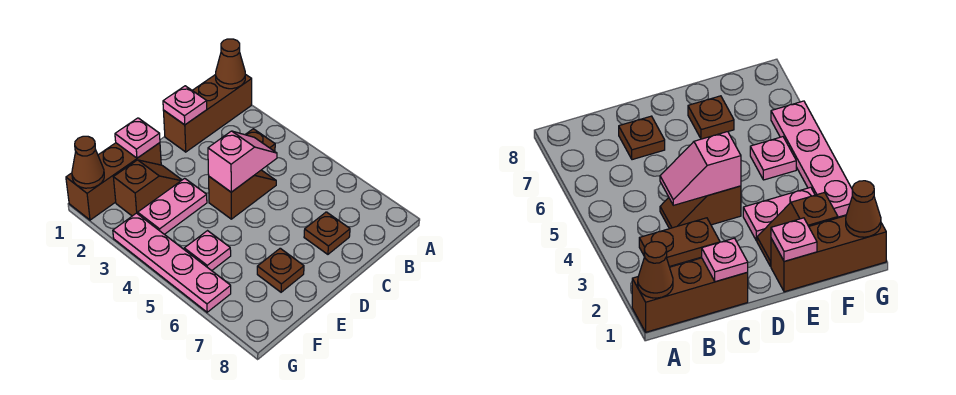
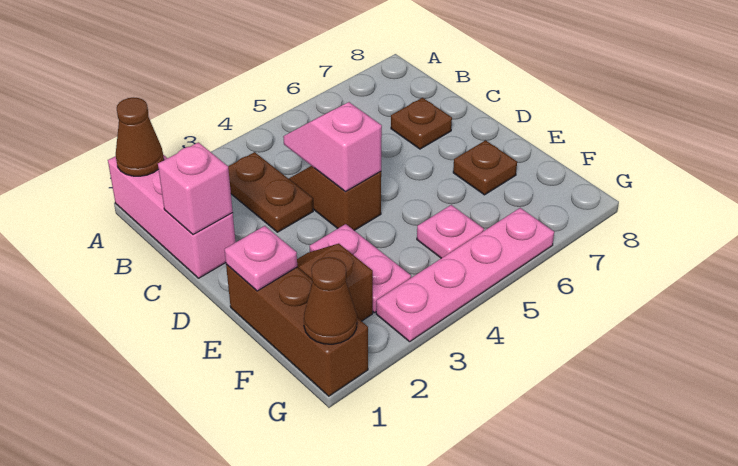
brown brick A1:C1 level 1 -> pink brick A1:C1 level 1
pink plate C1 level 2 -> pink brick C1 level 2

